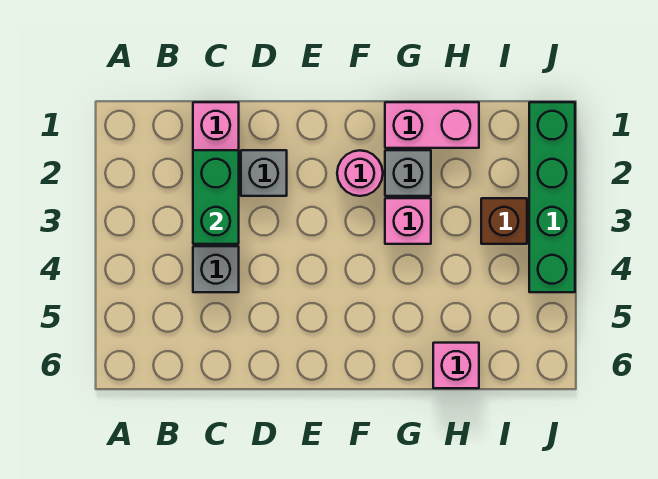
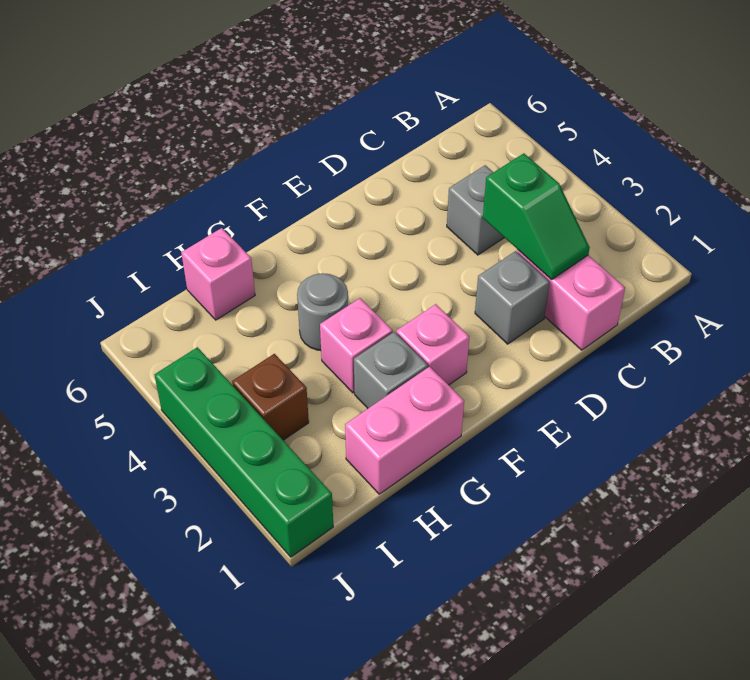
green brick C2:C3 level 2 -> green slope C2:C3 level 2 top 3
pink round brick F2 level 1 -> pink brick F2 level 1
none -> grey round brick G4 level 1

